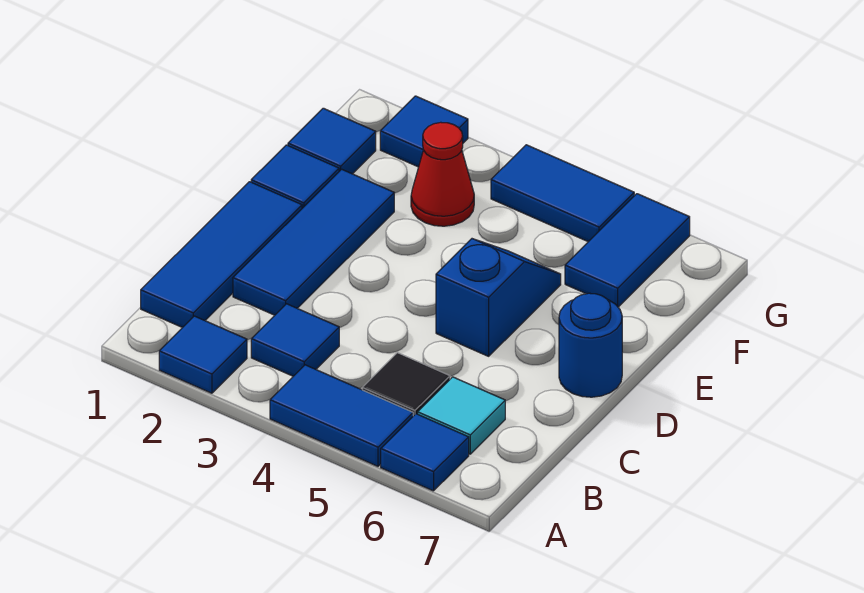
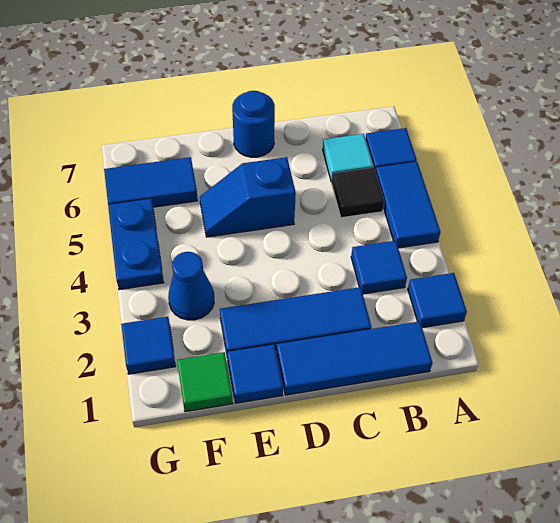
blue tile F1 level 1 -> green tile F1 level 1
red cone F3 level 1 -> blue cone F3 level 1
blue tile G4:G5 level 1 -> blue plate G4:G5 level 1

